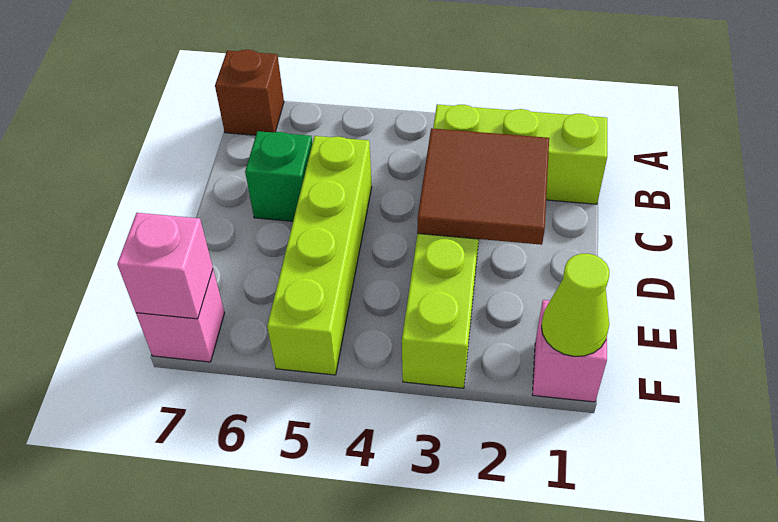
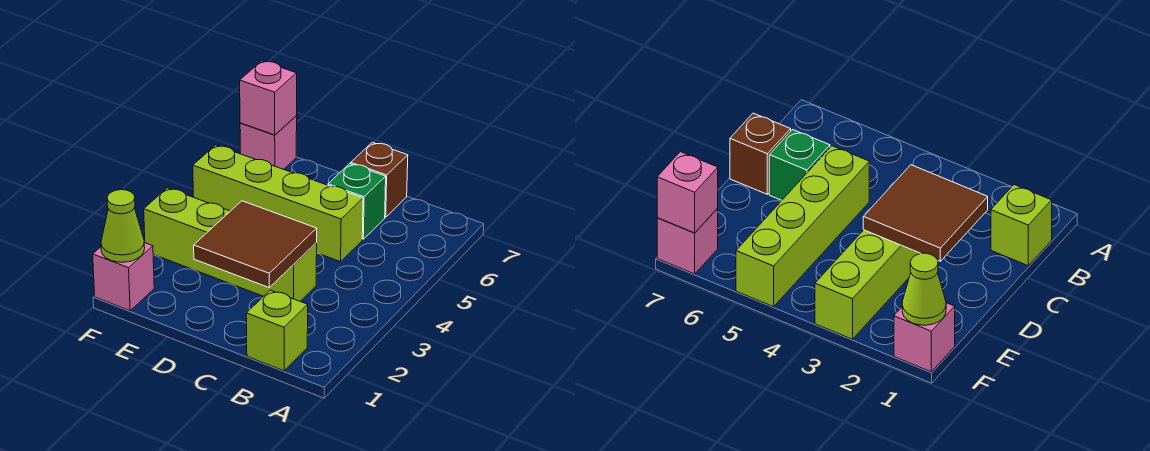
brown brick A7 level 1 -> brown brick C7 level 1
lime brick B1:B3 level 1 -> lime brick B1 level 1

